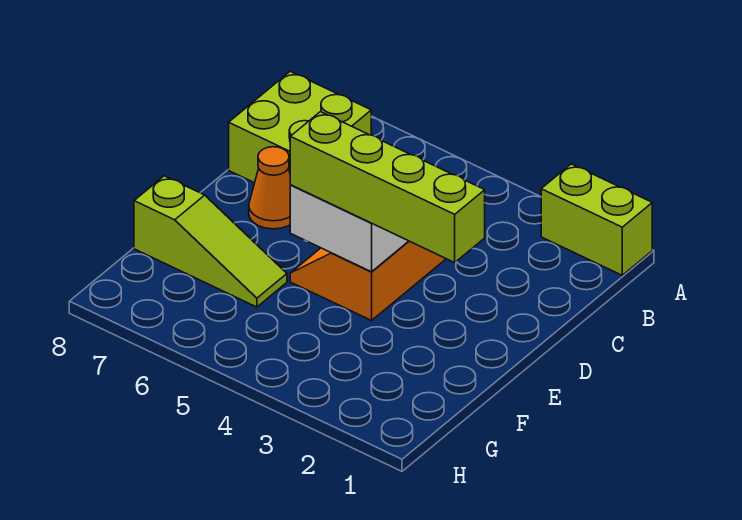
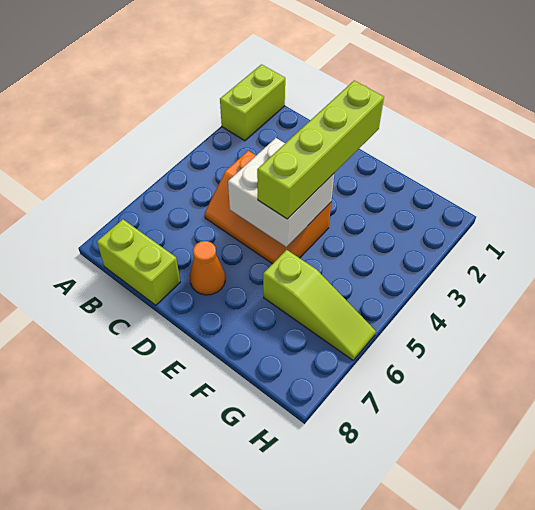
lime brick B7:C8 level 1 -> lime brick B8:C8 level 1
lime slope F6:F8 level 1 top 8 -> lime slope F6:H6 level 1 top F

